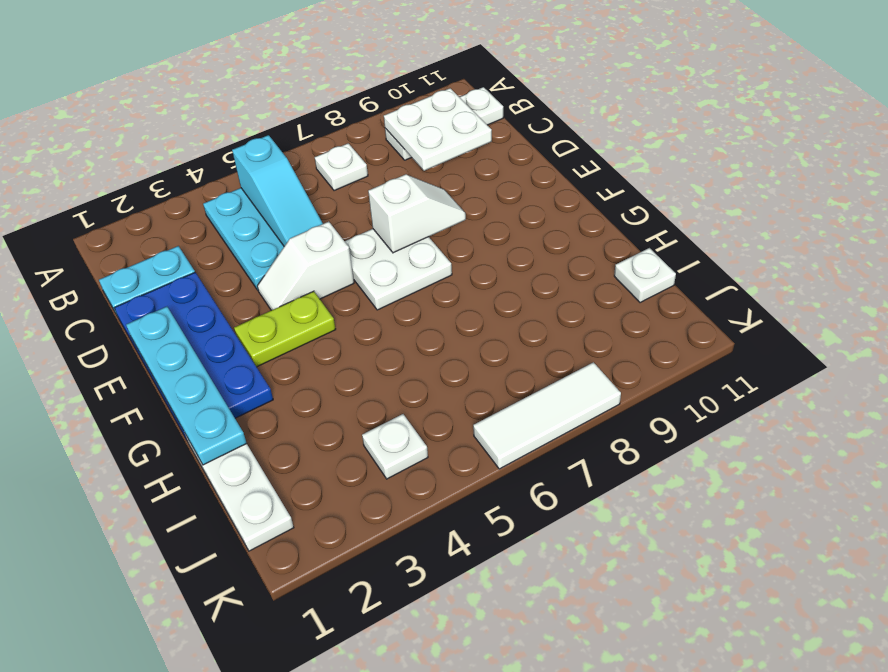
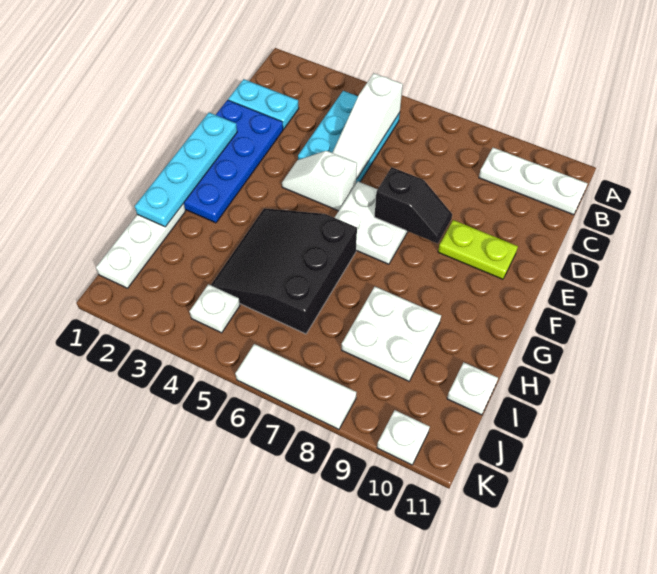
cyan slope B5:D5 level 2 top B -> white slope B5:D5 level 2 top B
white plate B7 level 1 -> white plate K10 level 1
white plate B9:C10 level 2 -> white plate H8:I9 level 1
white slope E7:E8 level 2 top 7 -> black slope E7:E8 level 2 top 7
lime plate F3:F4 level 1 -> lime plate E9:E10 level 1
none -> black slope G4:I6 level 1 top 6

